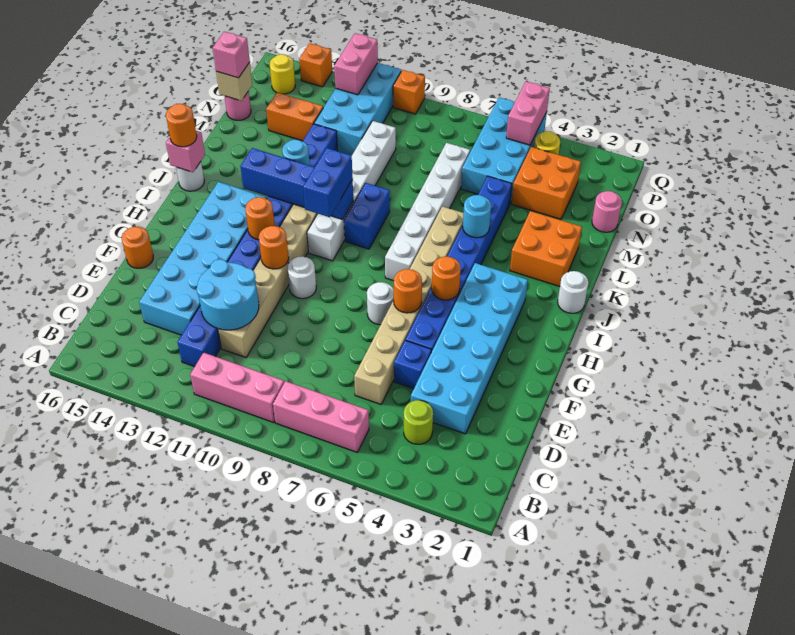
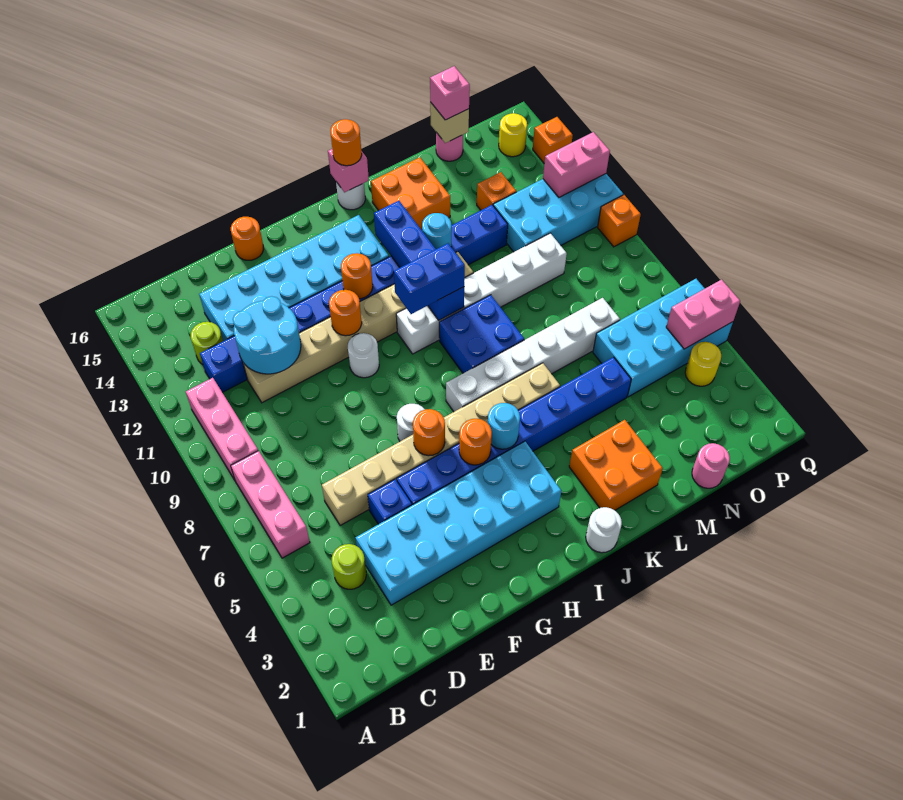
none -> lime round brick C13 level 1
blue brick J9:K9 level 1 -> blue brick J8:K9 level 1
cyan round brick K5 level 2 -> cyan round brick I5 level 2
orange brick N3:O4 level 1 -> orange brick K14:L15 level 1
orange brick N13:N14 level 1 -> orange brick N13 level 1

